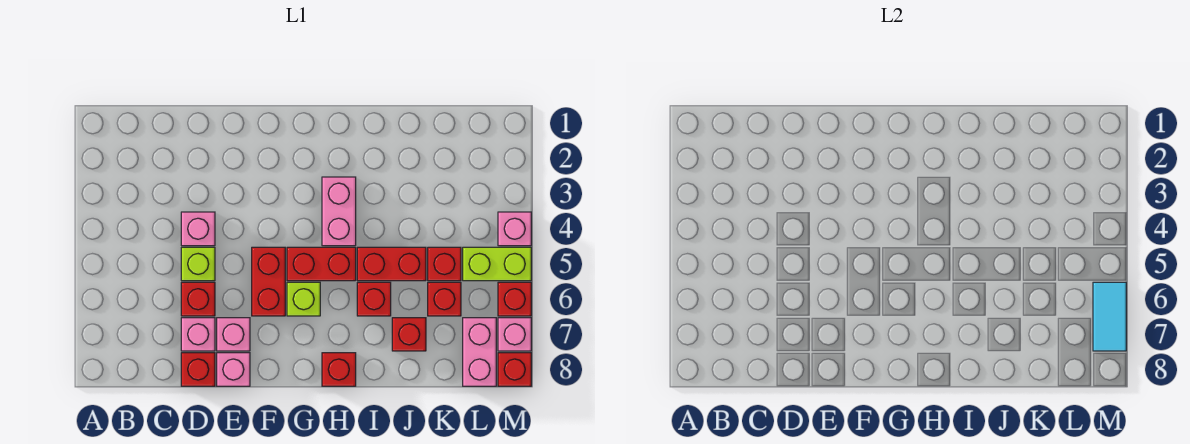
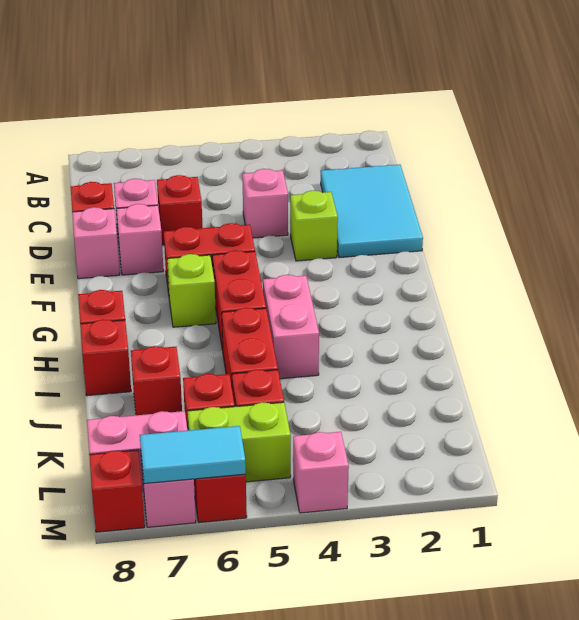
none -> cyan tile C1:E2 level 1
lime brick D5 level 1 -> lime brick E3 level 1
pink brick H3:H4 level 1 -> pink brick H4:I4 level 1
red brick I6 level 1 -> red brick I8 level 1
lime brick L5:M5 level 1 -> lime brick L5:L6 level 1

